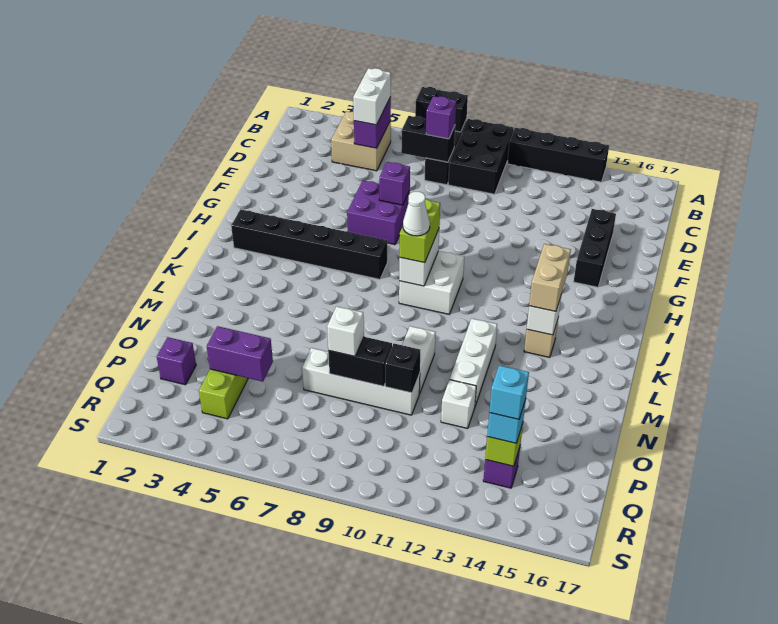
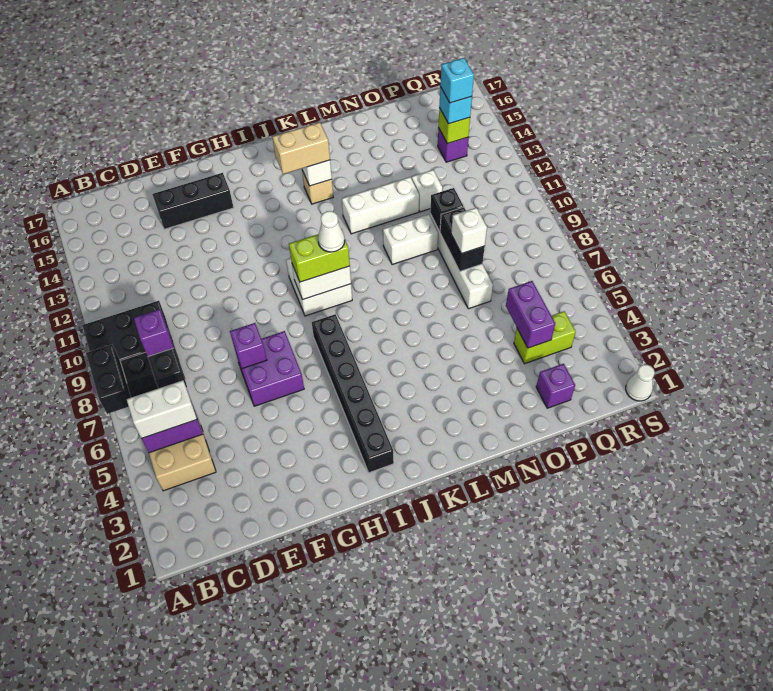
black brick A11:A14 level 1 -> none
none -> white cone S1 level 1

